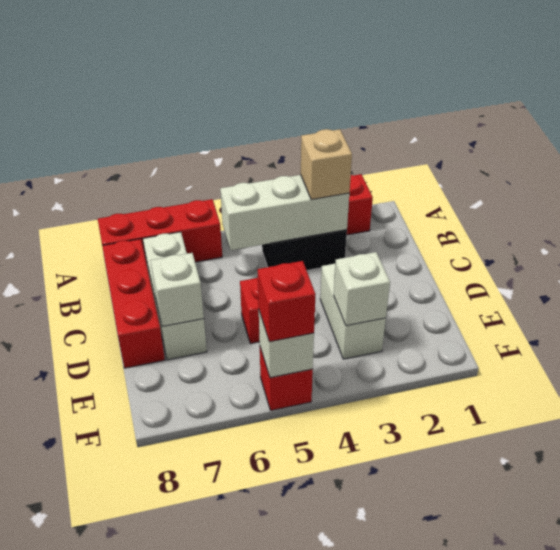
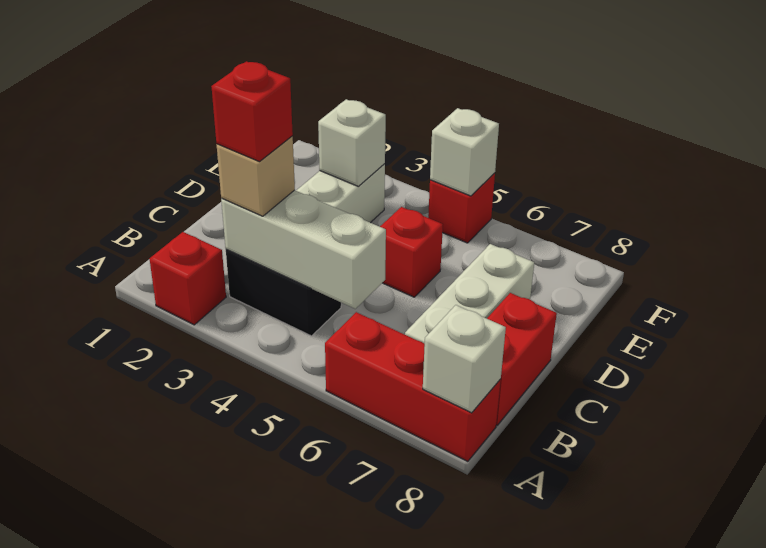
red brick B8:D8 level 1 -> red brick B8:C8 level 1
white brick D7 level 2 -> white brick A8 level 2
red brick F5 level 3 -> red brick B3 level 4

